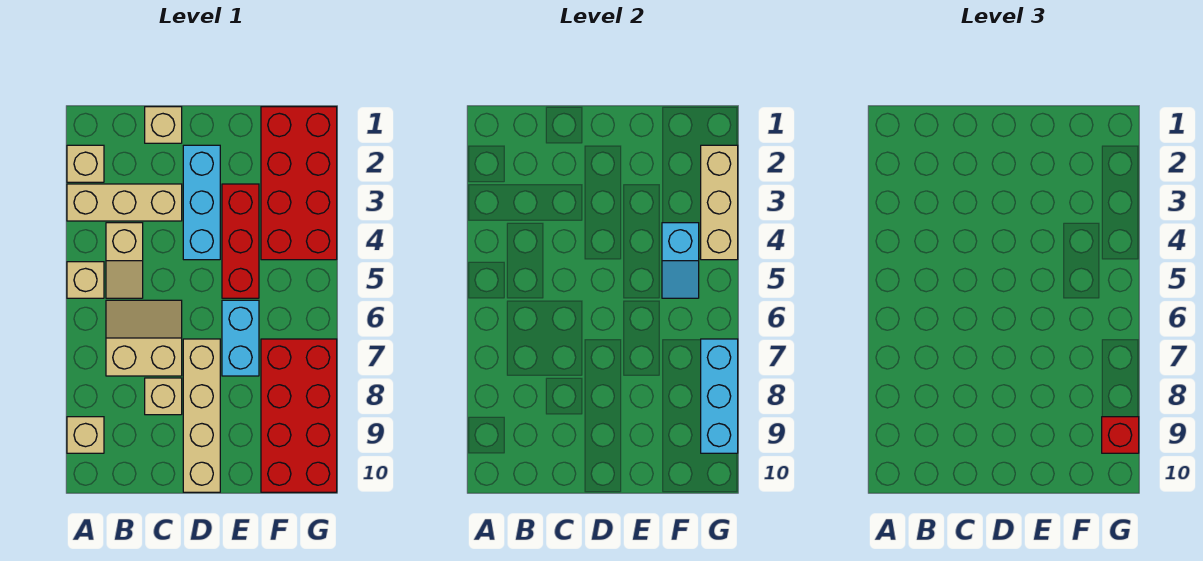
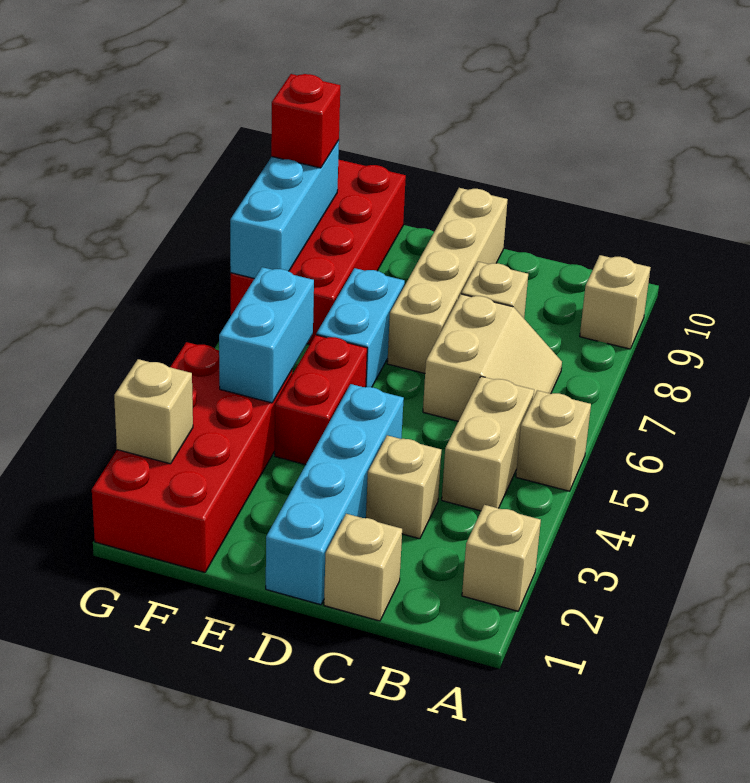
tan brick A3:C3 level 1 -> tan brick C3 level 1
tan slope B4:B5 level 1 top 4 -> tan brick B4:B5 level 1
tan slope B6:C7 level 1 top 7 -> tan slope B6:C7 level 1 top C
cyan brick D2:D4 level 1 -> cyan brick D1:D4 level 1
red brick E3:E5 level 1 -> red brick E4:E5 level 1
cyan slope F4:F5 level 2 top 4 -> cyan brick F4:F5 level 2
tan brick G2:G4 level 2 -> tan brick G2 level 2

